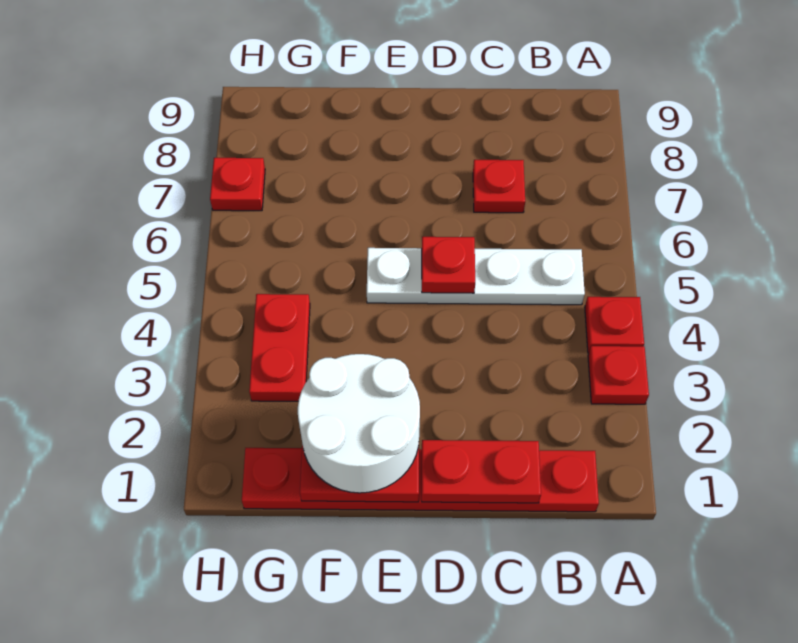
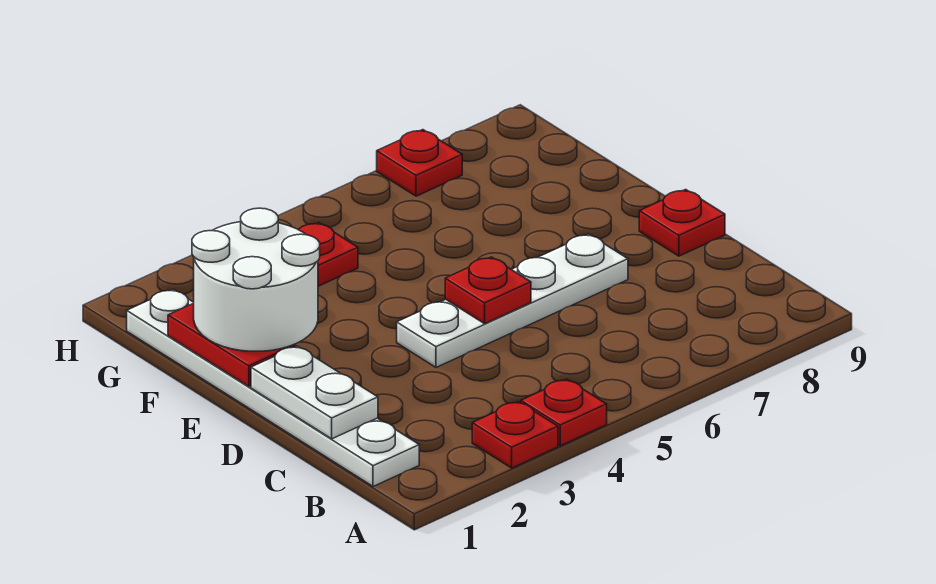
red plate B1:G1 level 1 -> white plate B1:G1 level 1
white plate B5:E5 level 1 -> white plate D4:D7 level 1
red plate C1:D1 level 2 -> white plate C1:D1 level 2
red plate C7 level 1 -> red plate D9 level 1

